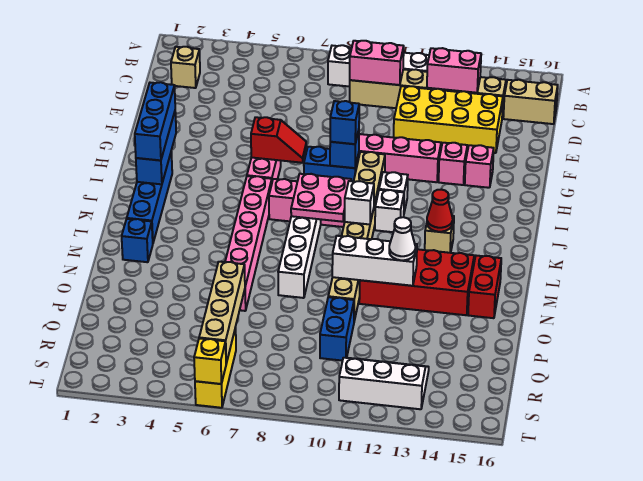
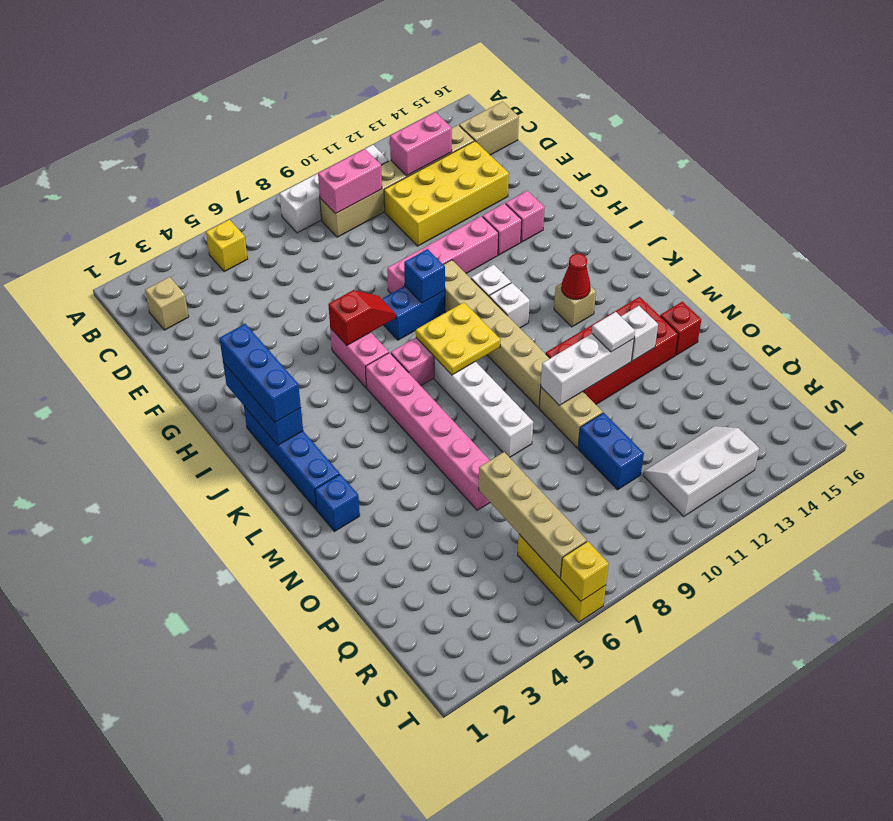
none -> yellow brick B5 level 1
blue brick H9 level 3 -> none
pink plate J8:K9 level 2 -> yellow plate J8:K9 level 2
white brick K10 level 2 -> white brick N13 level 2
red brick M15:N15 level 1 -> red brick N15 level 1
white cone N12 level 3 -> white tile N12 level 3

